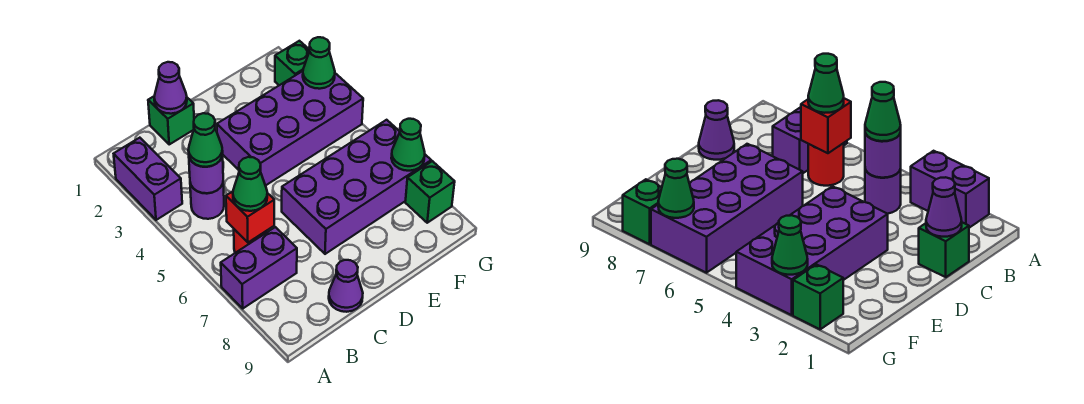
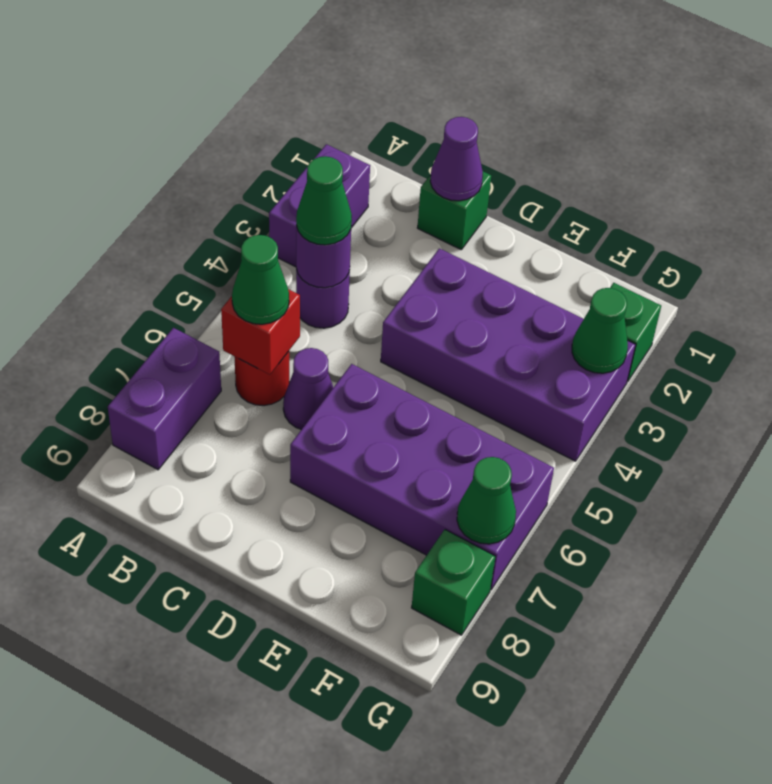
purple brick A7:B7 level 1 -> purple brick A7:A8 level 1
purple cone C9 level 1 -> purple cone C6 level 1

